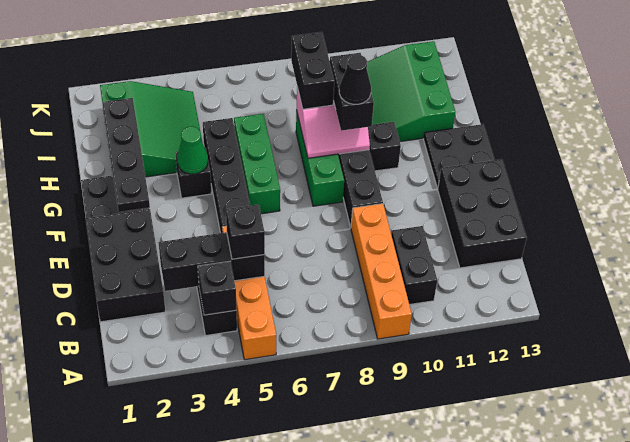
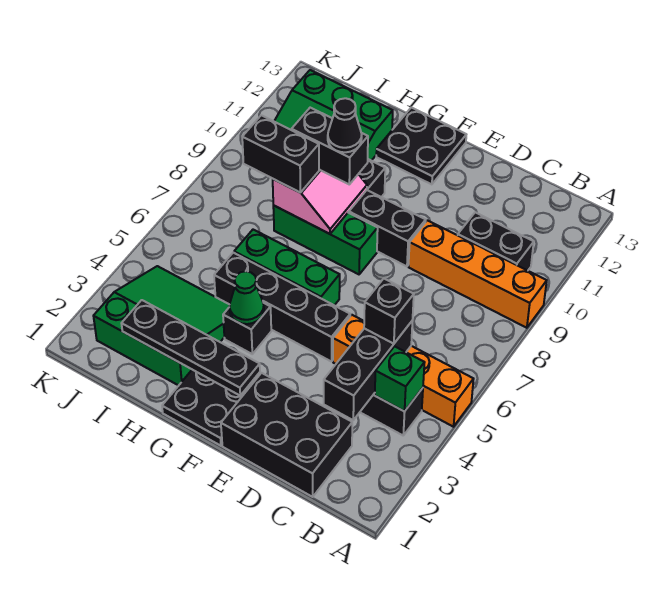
black brick B4 level 2 -> green brick B4 level 2
black brick C12:E13 level 1 -> none

